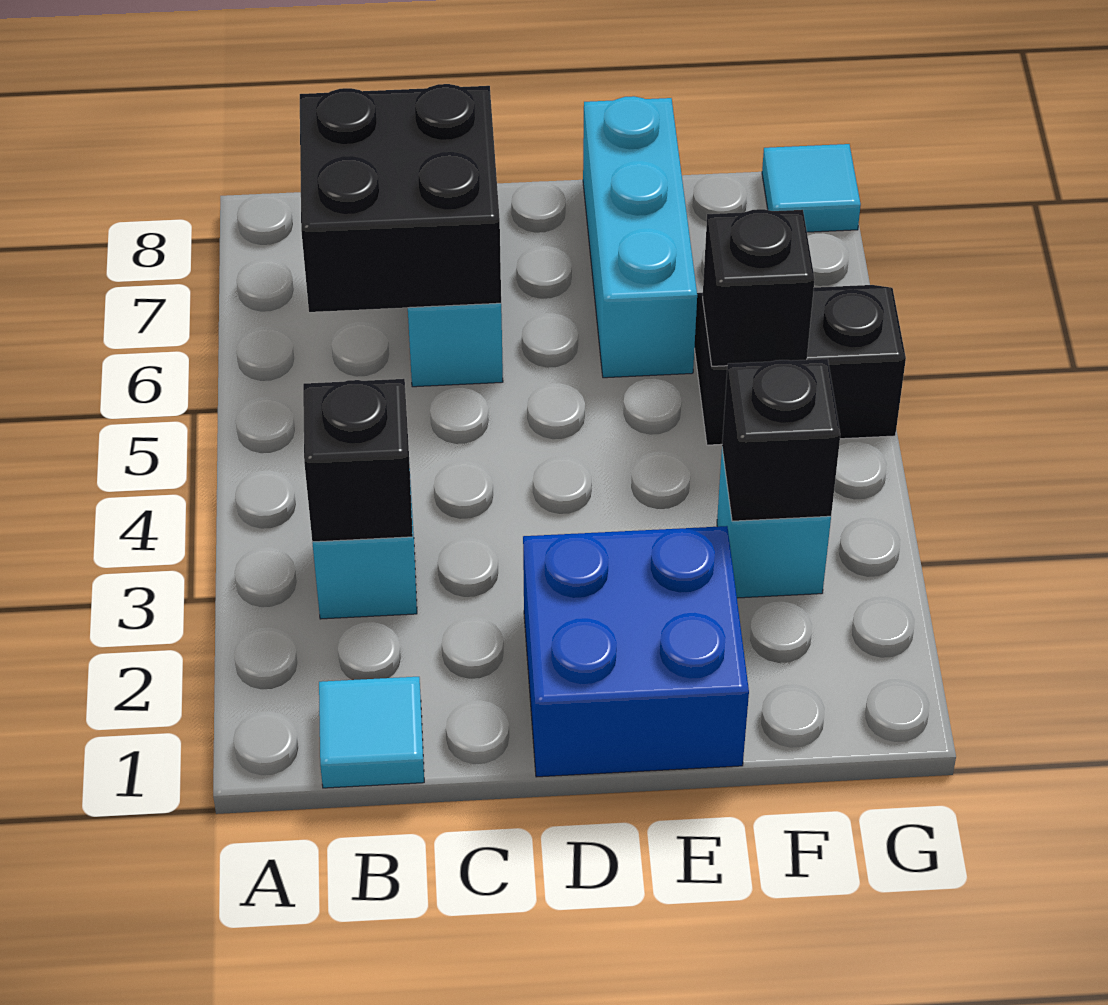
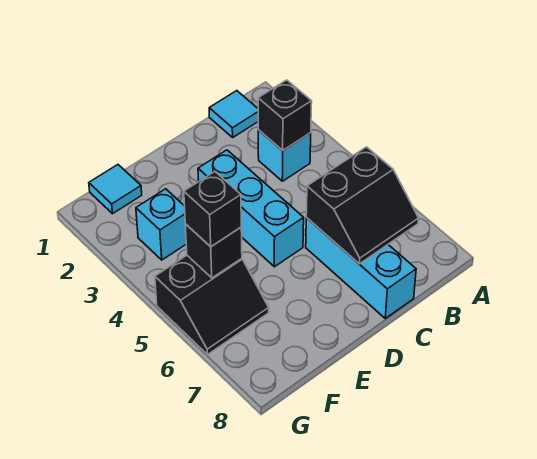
black brick B6:C7 level 2 -> black slope B6:C7 level 2 top 6
blue brick D1:E2 level 1 -> none
cyan brick E6:E8 level 1 -> cyan brick D3:D5 level 1
black brick F3 level 2 -> black brick F5 level 3
cyan tile G8 level 1 -> cyan tile F1 level 1

